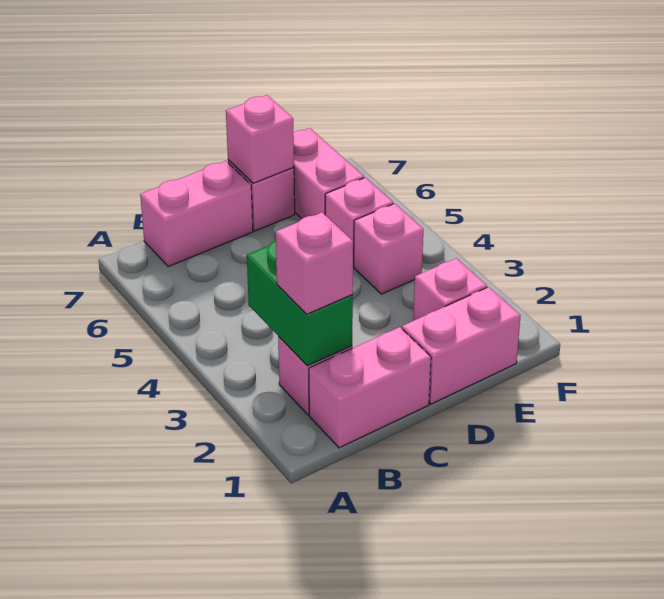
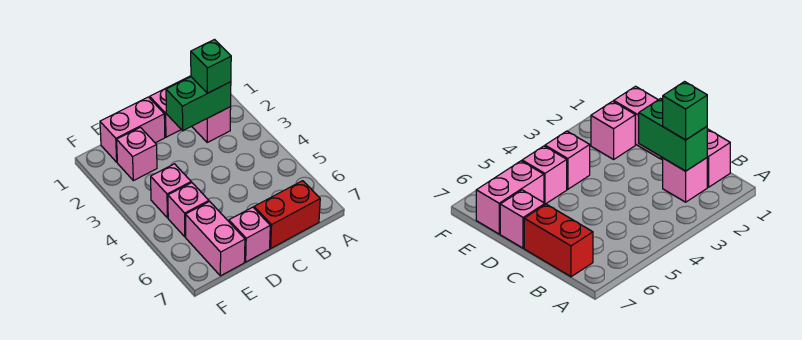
green brick B2:B3 level 2 -> green brick B2:C2 level 2
pink brick B2 level 3 -> green brick B2 level 3
pink brick B7:C7 level 1 -> red brick B7:C7 level 1
pink brick D7 level 2 -> none

